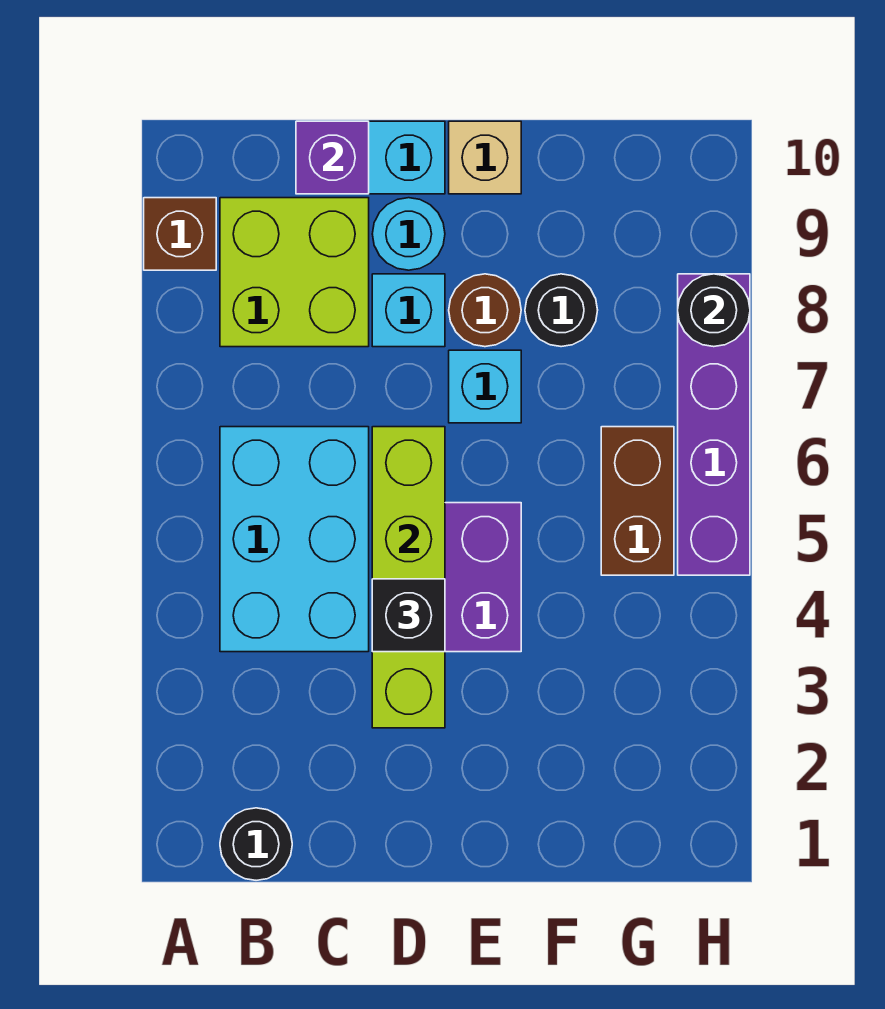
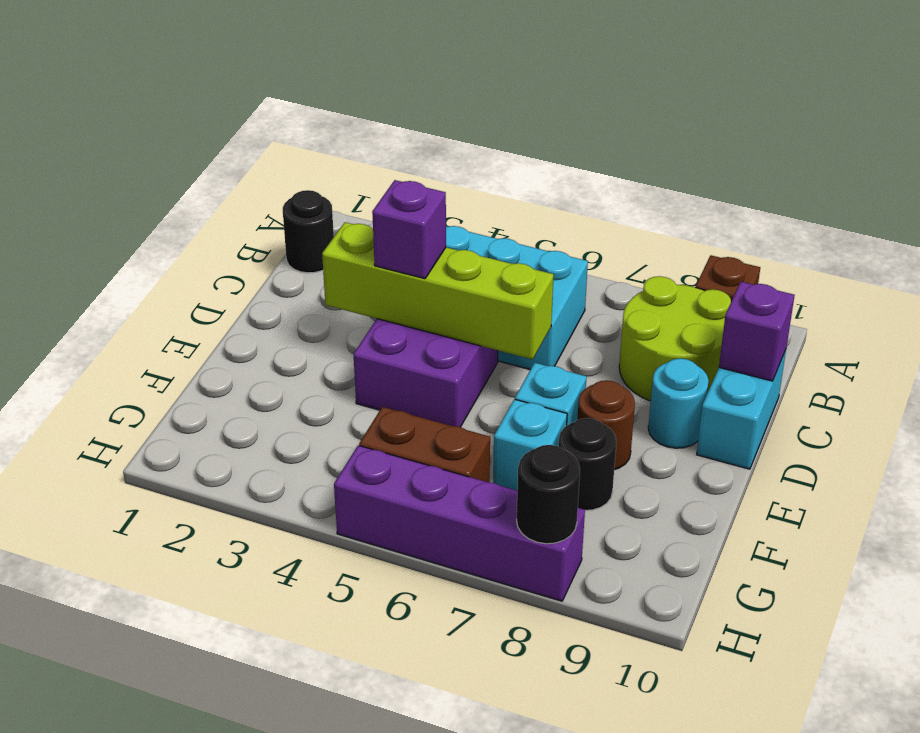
lime brick B8:C9 level 1 -> lime round brick B8:C9 level 1
black brick D4 level 3 -> purple brick D4 level 3
cyan brick D8 level 1 -> cyan brick F7 level 1
tan brick E10 level 1 -> none

